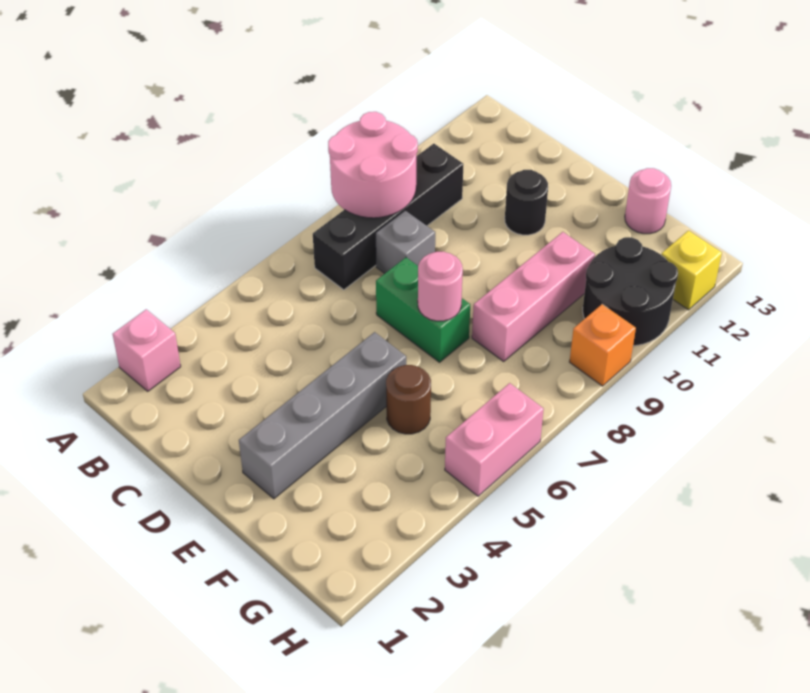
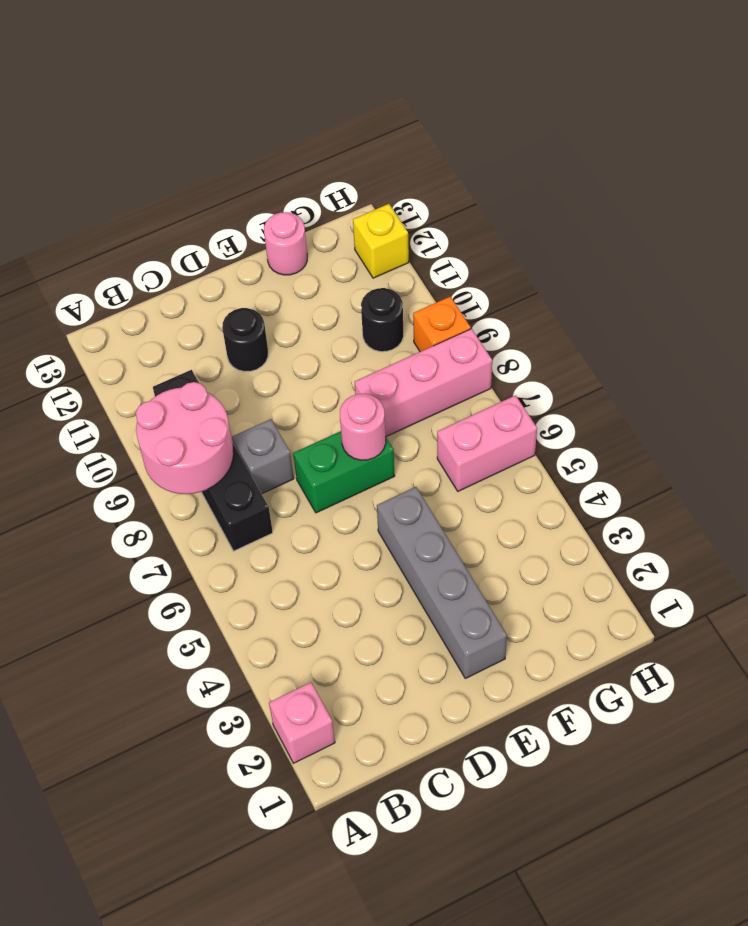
brown round brick F5 level 1 -> none
pink brick F8:F10 level 1 -> pink brick F8:H8 level 1
black round brick G10:H11 level 1 -> black round brick G10 level 1
pink brick H5:H6 level 1 -> pink brick G6:H6 level 1

